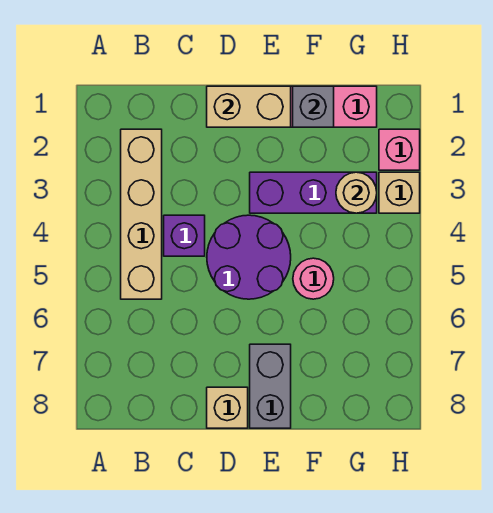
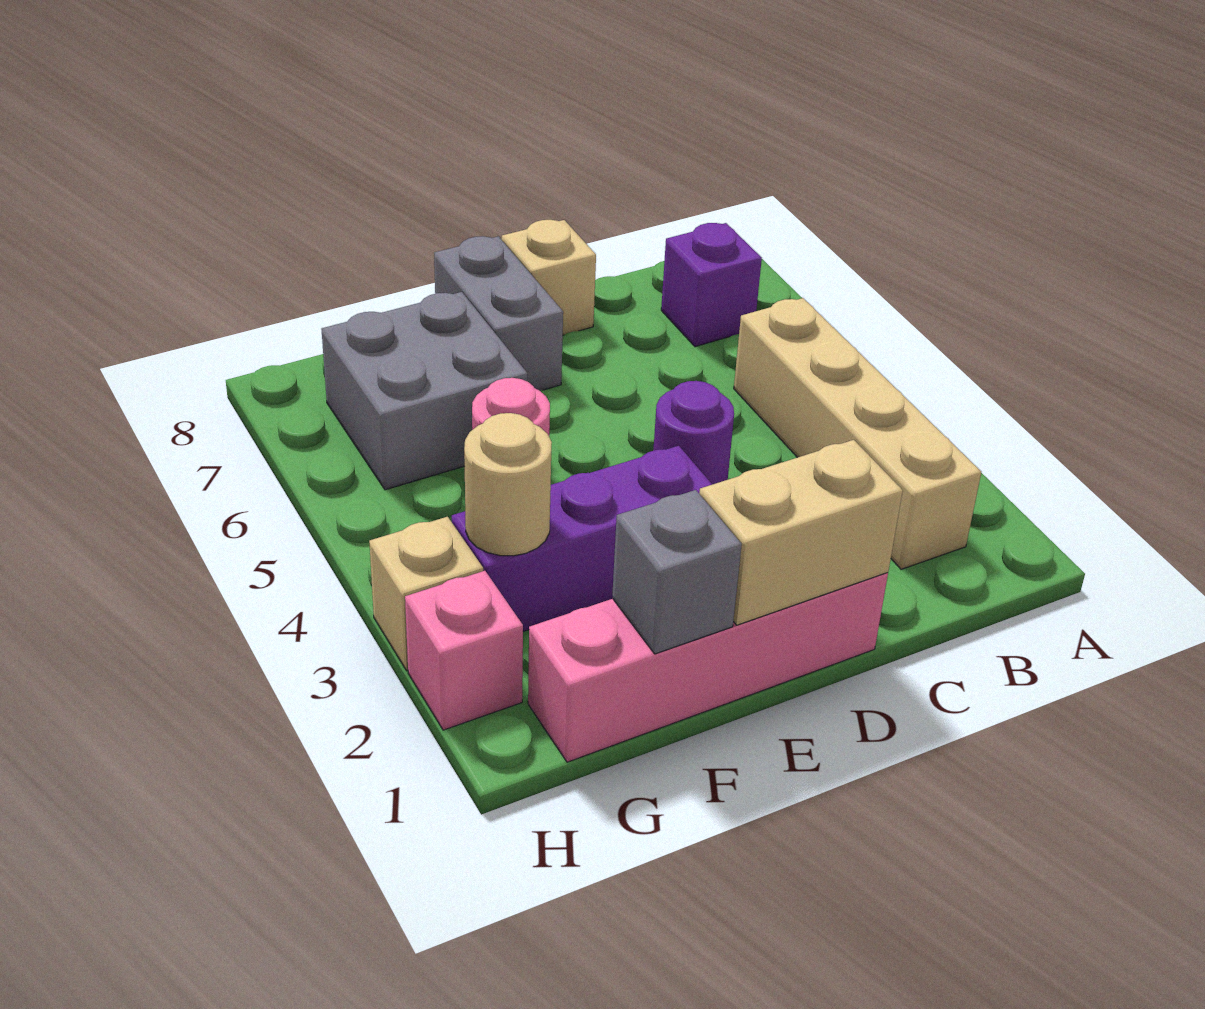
purple brick C4 level 1 -> purple brick B7 level 1
purple round brick D4:E5 level 1 -> purple round brick D4 level 1
none -> grey brick F6:G7 level 1

